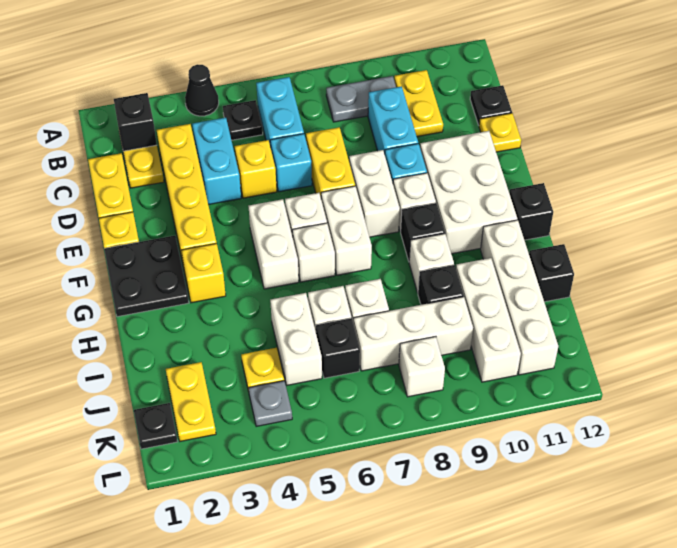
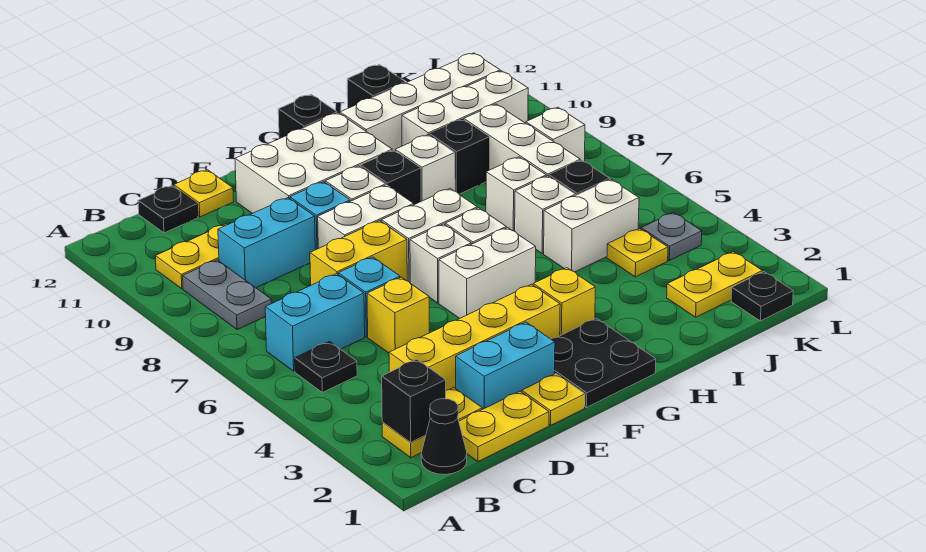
black cone A4 level 1 -> black cone B1 level 1
cyan brick C4:D4 level 1 -> cyan brick D2:E2 level 1

